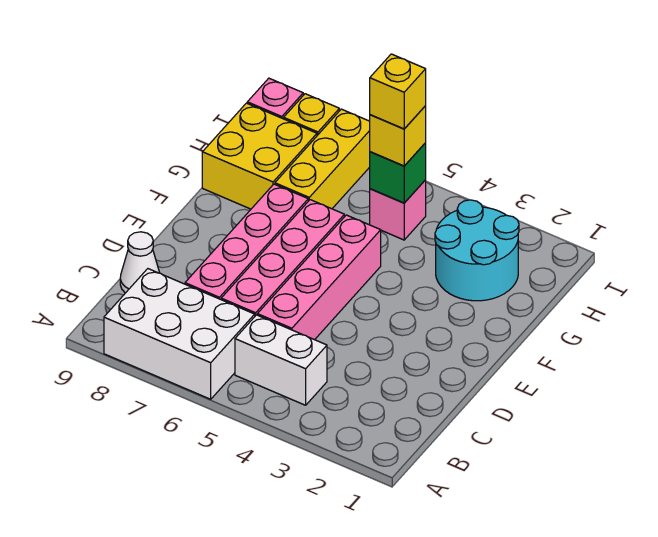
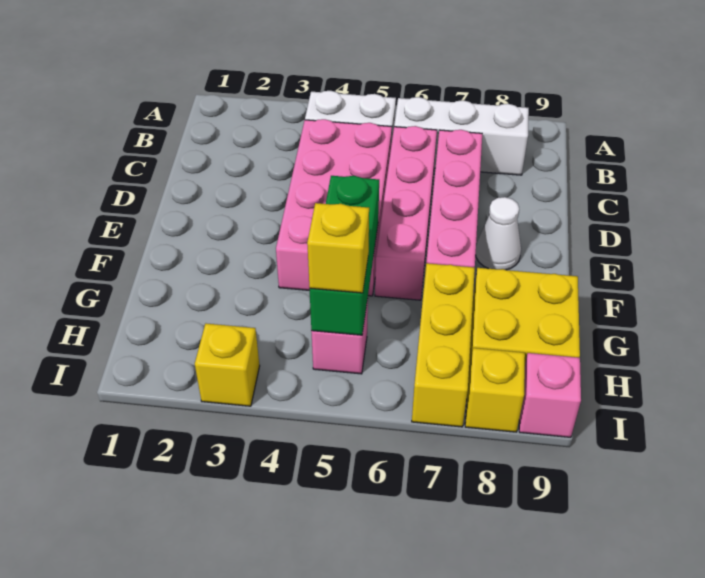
white brick A6:B8 level 1 -> white brick B6:B8 level 1
pink brick C5:F5 level 1 -> pink brick C4:F5 level 1
white cone C9 level 1 -> white cone E8 level 1
cyan round brick G2:H3 level 1 -> none
green brick H5 level 2 -> green brick F5:H5 level 2
yellow brick H5 level 4 -> yellow brick I3 level 1

